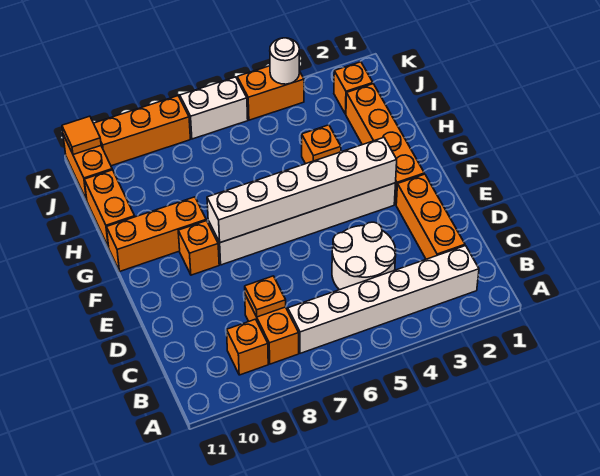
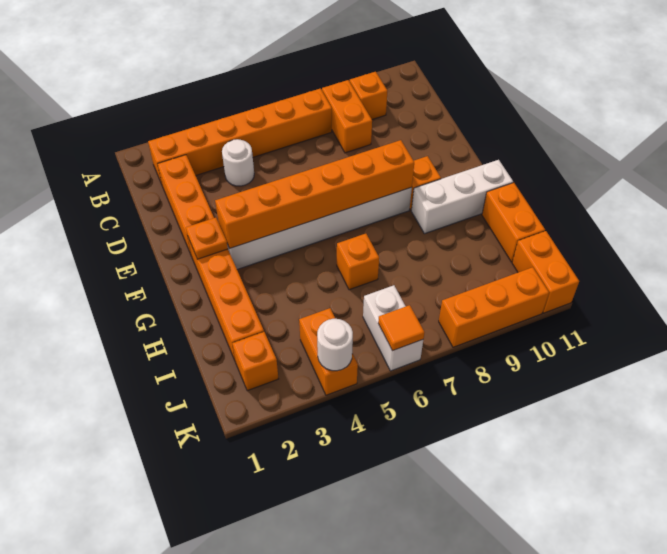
white brick B2:B7 level 1 -> orange brick B2:B7 level 1
white round brick C4:D5 level 1 -> white round brick C4 level 1
orange plate C8 level 2 -> orange plate F2 level 2
white brick F3:F8 level 2 -> orange brick F3:F8 level 2
orange brick G9:G11 level 1 -> white brick G9:G11 level 1
orange brick H4 level 1 -> orange brick H6 level 1
orange brick K4:K5 level 1 -> orange brick J4:K4 level 1
white brick K6:K7 level 1 -> white brick J6:K6 level 1
orange tile K11 level 2 -> orange tile K6 level 2

